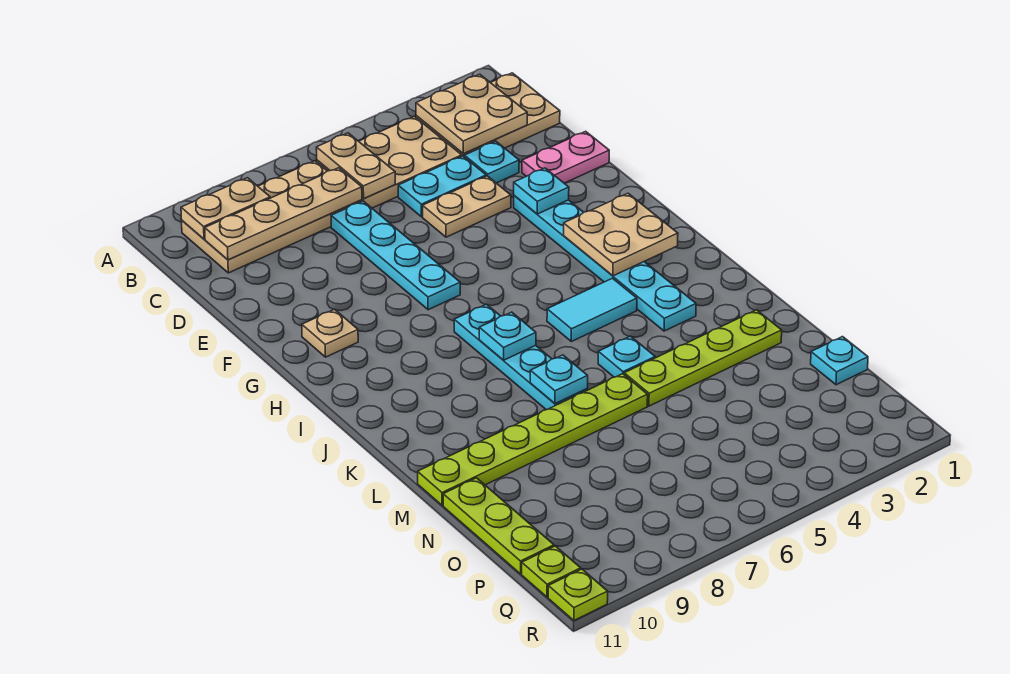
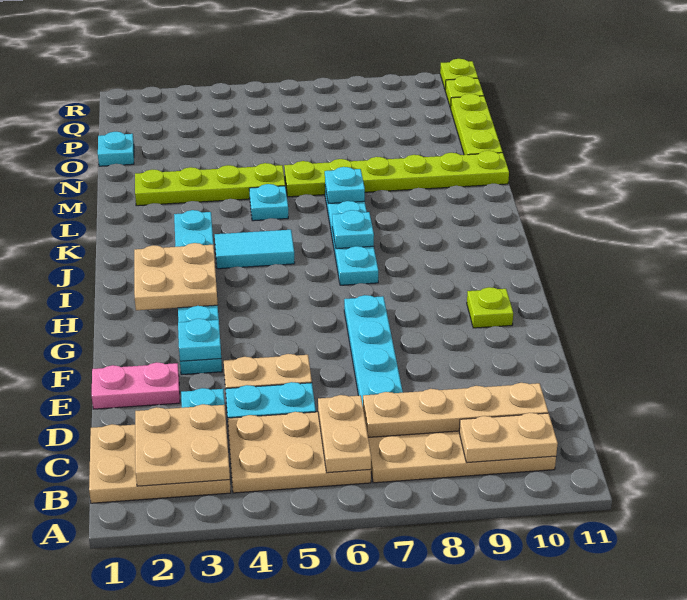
tan plate G10 level 1 -> lime plate G10 level 1

